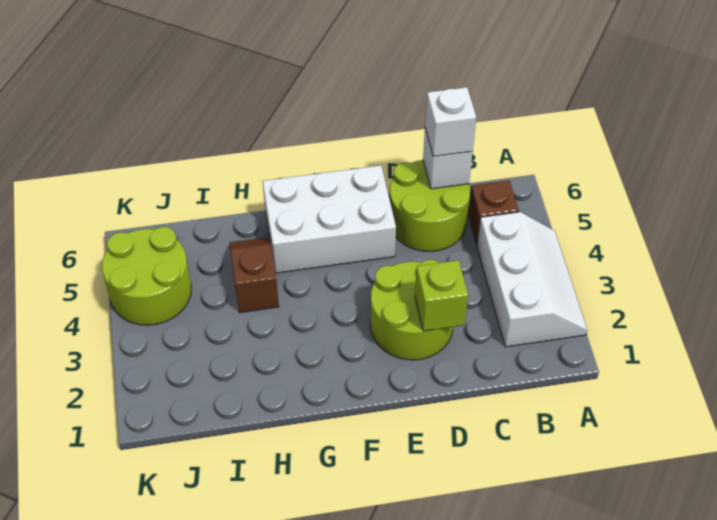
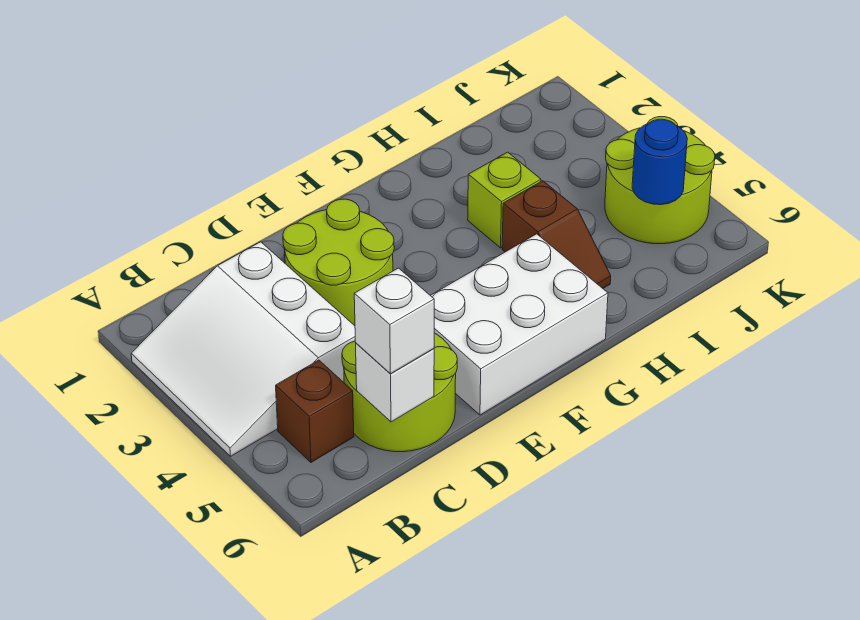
white slope A2:B4 level 1 top B -> white slope A2:C4 level 1 top C
lime brick D2 level 2 -> lime brick H3 level 1
none -> blue round brick J5 level 2

